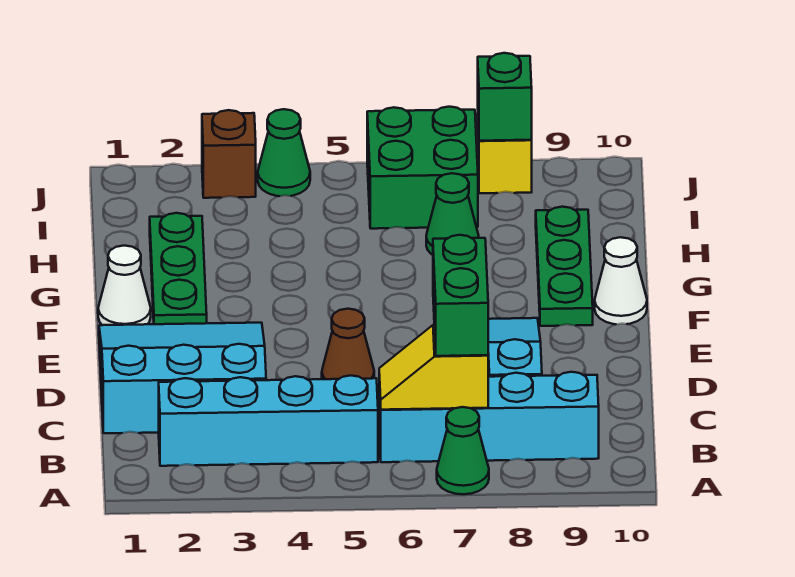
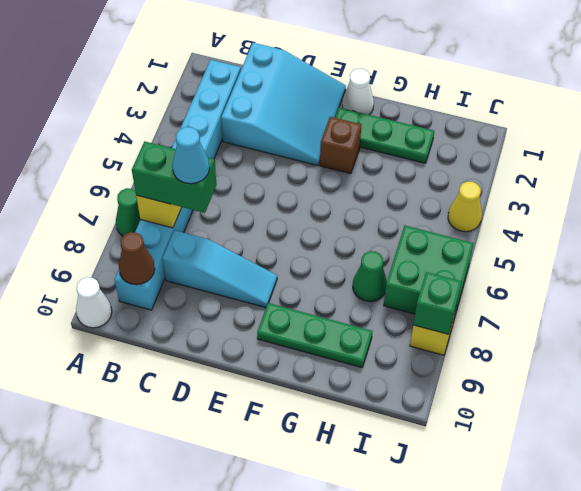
none -> cyan cone C7 level 4
brown cone D5 level 1 -> brown cone B9 level 2
white cone F10 level 1 -> white cone A10 level 1
brown brick J3 level 1 -> brown brick F3 level 1
green cone J4 level 1 -> yellow cone J4 level 1

